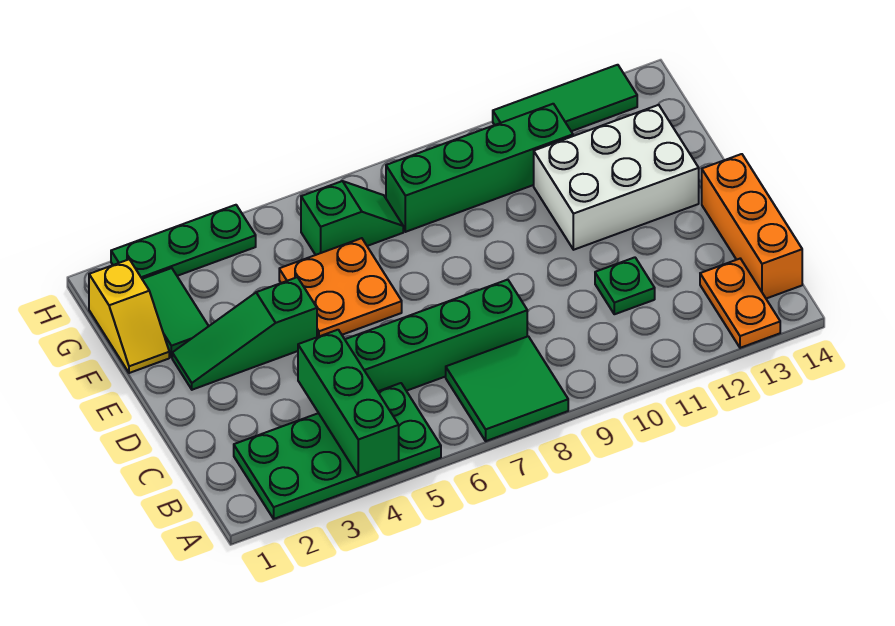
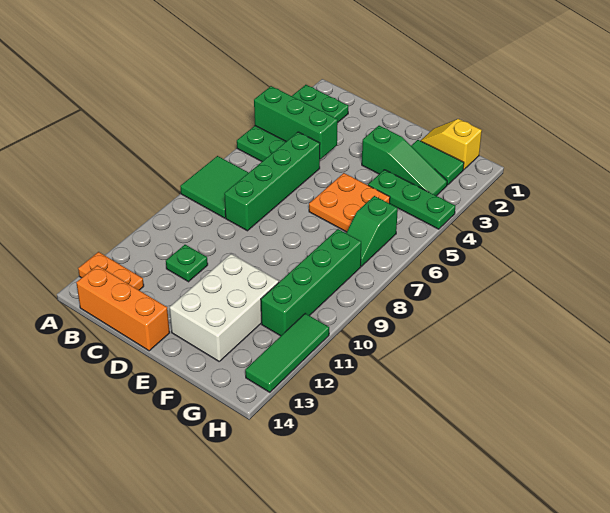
green slope E2:E4 level 1 top 4 -> green slope E3:G3 level 1 top E
green plate H2:H4 level 1 -> green plate F4:H4 level 1

